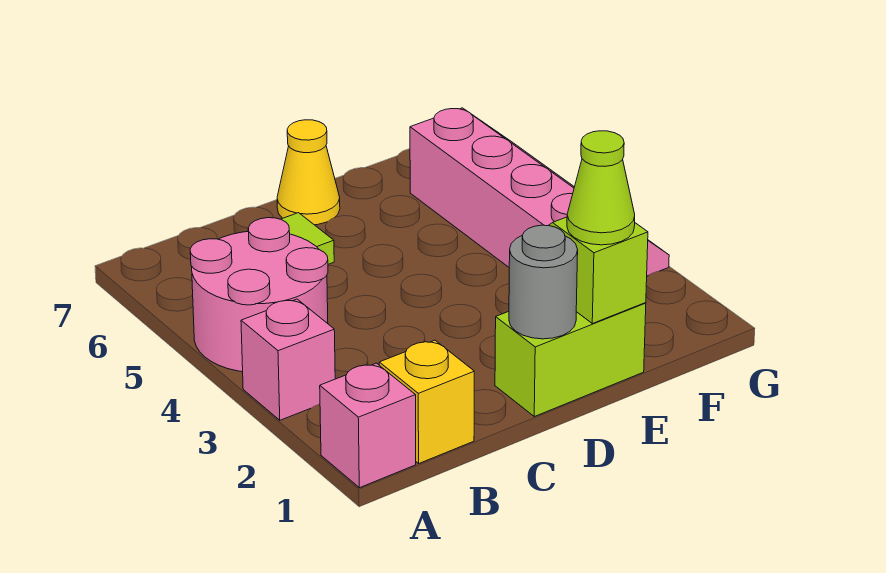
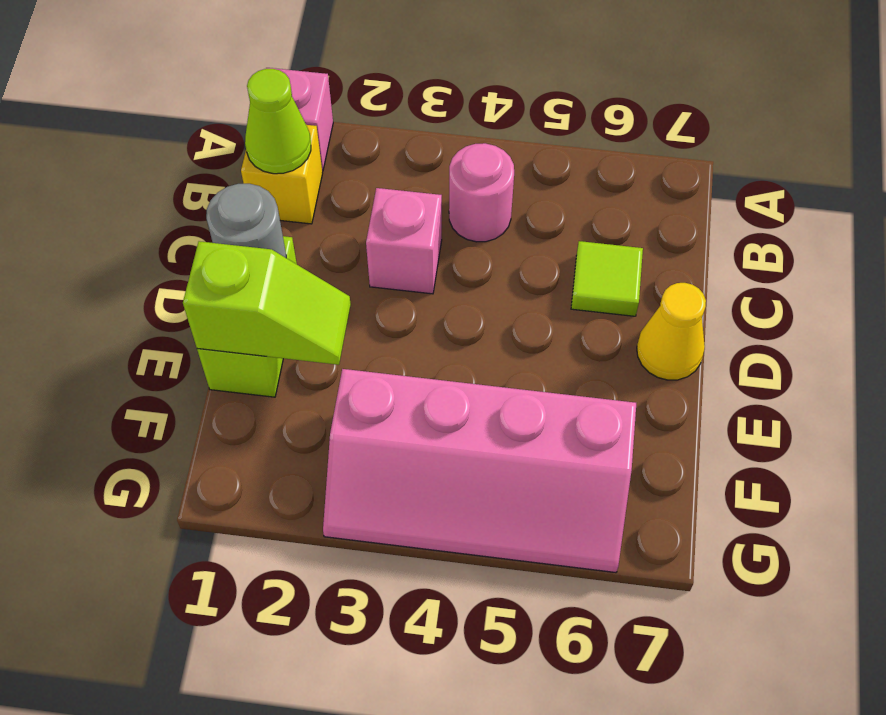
pink brick A3 level 1 -> pink brick C3 level 1
pink round brick A4:B5 level 1 -> pink round brick B4 level 1
lime cone E1 level 3 -> lime cone B1 level 2

